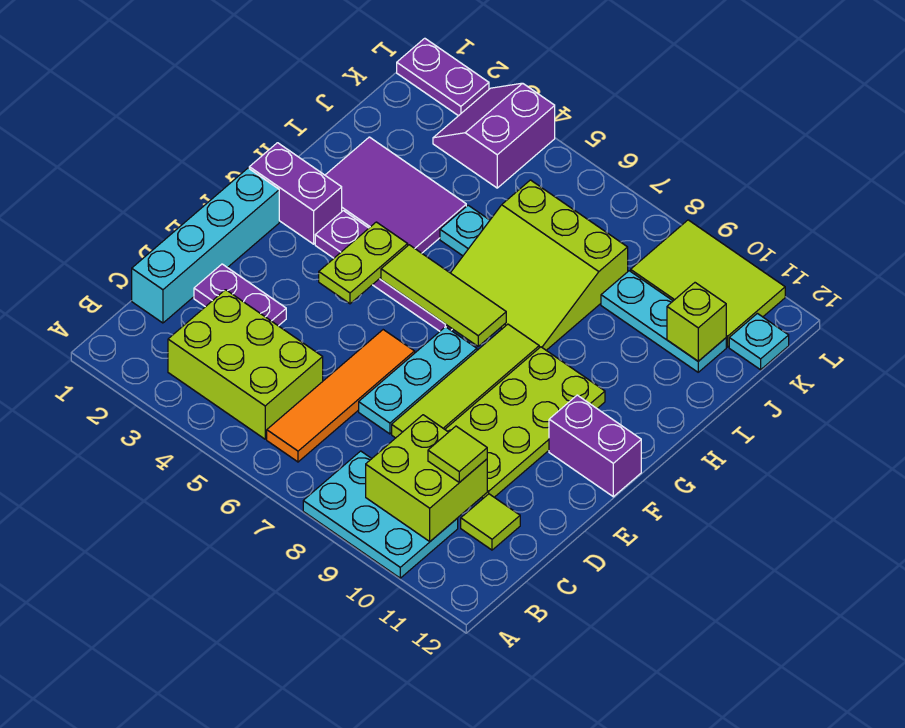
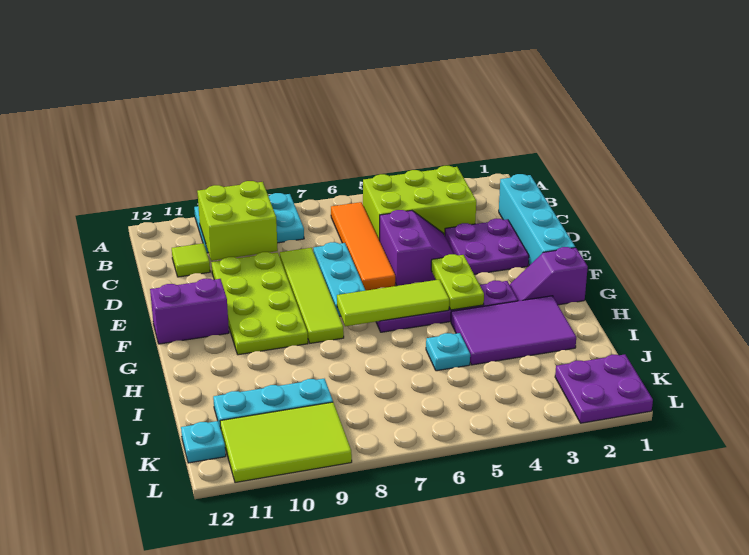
lime tile C10 level 3 -> none
purple plate D2:D3 level 1 -> purple plate D2:E3 level 1
purple brick G1:G2 level 1 -> purple slope G1:G2 level 1 top 1
lime slope H6:J8 level 1 top J -> none
lime brick J11 level 2 -> none
purple slope K3:L4 level 1 top 4 -> purple slope D4:E5 level 1 top 5
purple plate L1:L2 level 1 -> purple plate K1:L2 level 1

